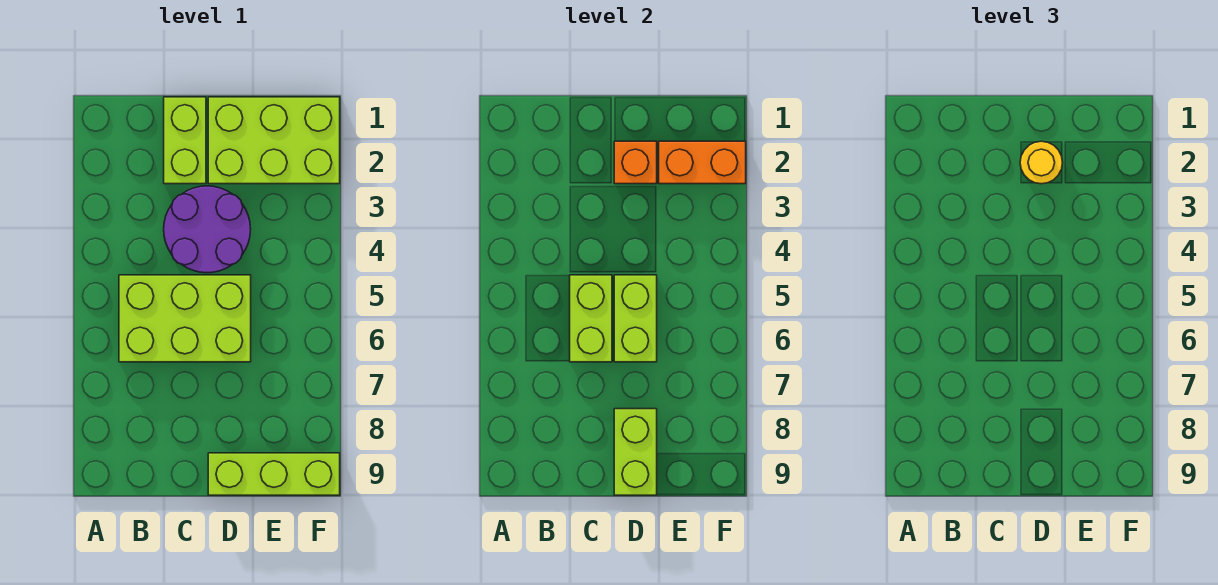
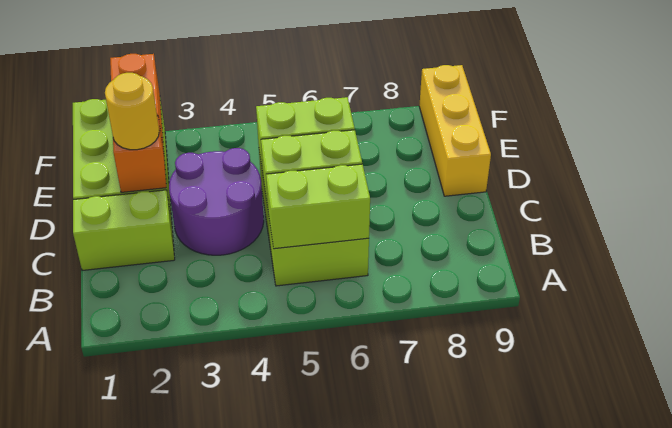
lime brick D8:D9 level 2 -> lime brick B5:B6 level 2
lime brick D9:F9 level 1 -> yellow brick D9:F9 level 1

